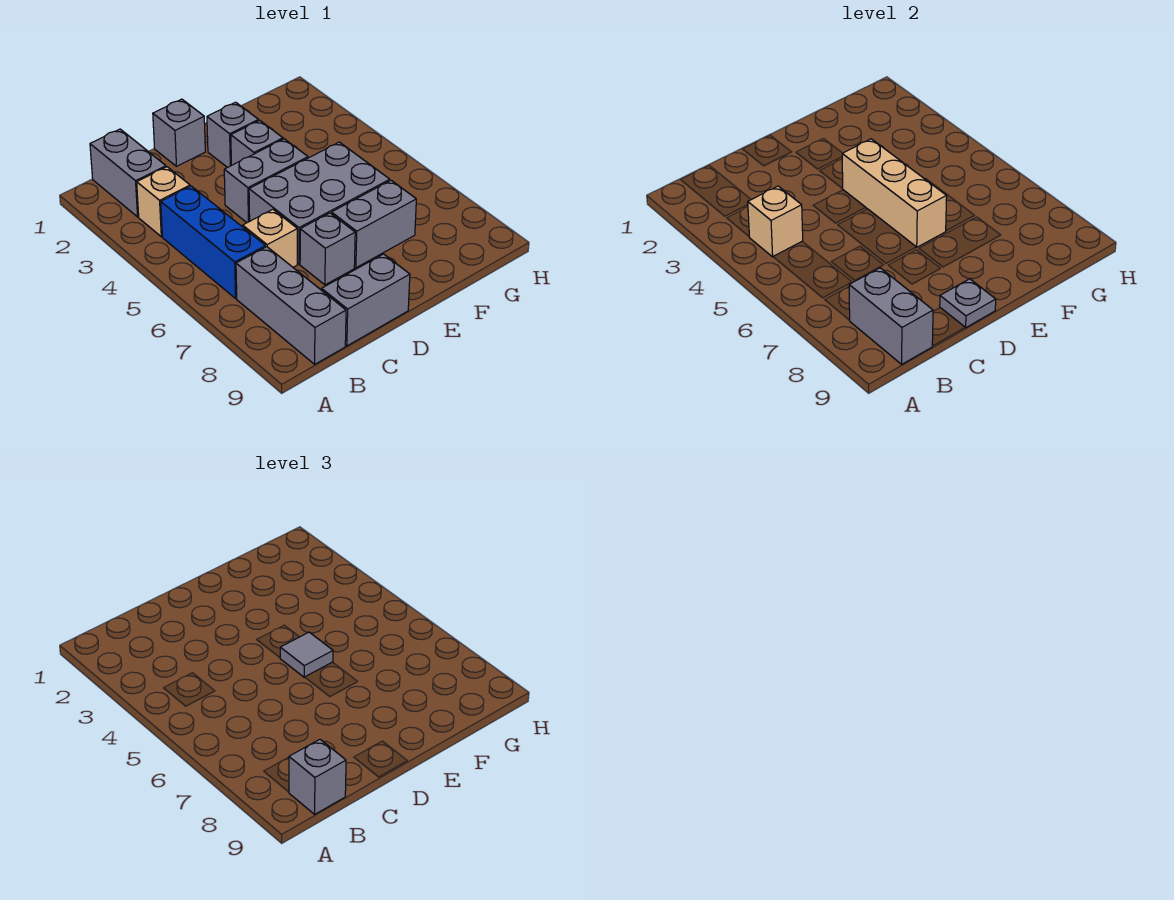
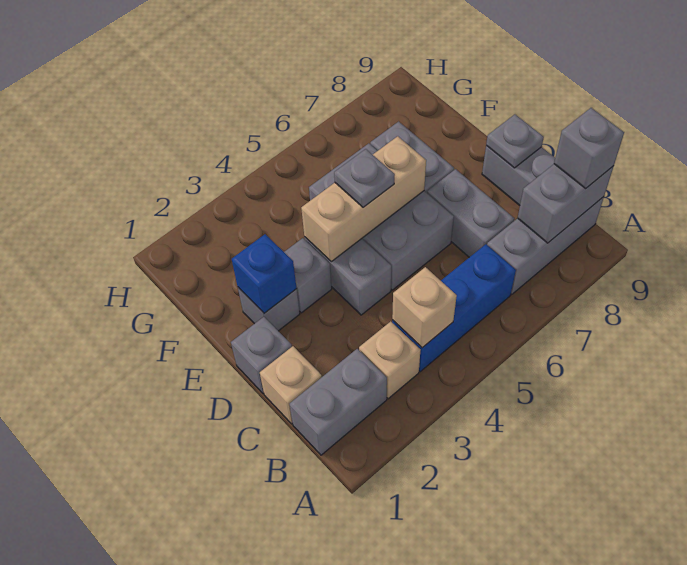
tan brick C6 level 1 -> tan brick C1 level 1
grey brick D7 level 1 -> grey brick C7:D7 level 1
none -> blue brick E2 level 2
grey tile E5 level 3 -> grey plate E5 level 3

